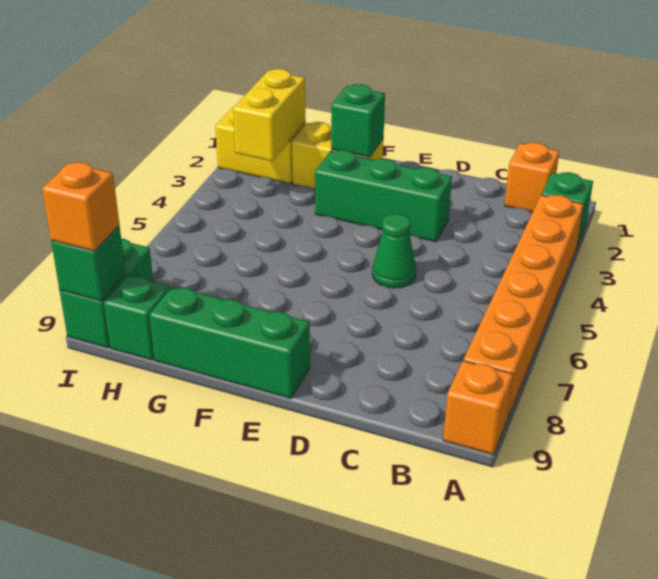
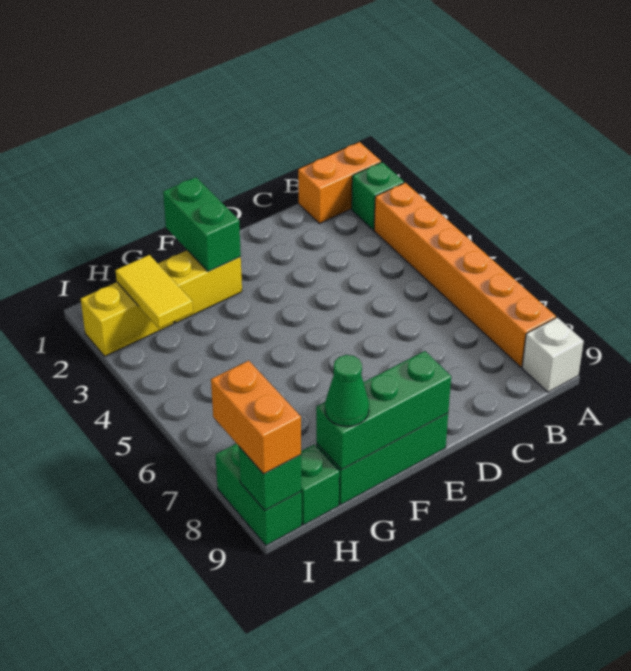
orange brick A9 level 1 -> white brick A9 level 1
orange brick B1 level 1 -> orange brick A1:B1 level 1
green brick D3:F3 level 1 -> green brick E9:G9 level 2
green cone D5 level 1 -> green cone G9 level 3
green brick F2 level 2 -> green brick F1:F2 level 2
yellow brick H2:H3 level 2 -> yellow tile H2:H3 level 2
orange brick I9 level 3 -> orange brick I8:I9 level 3

